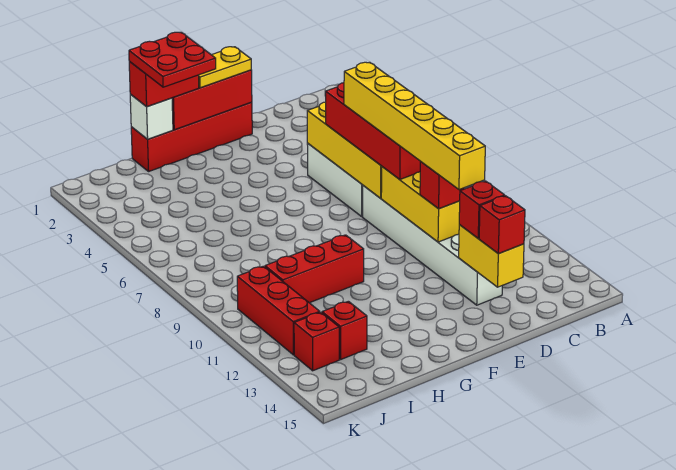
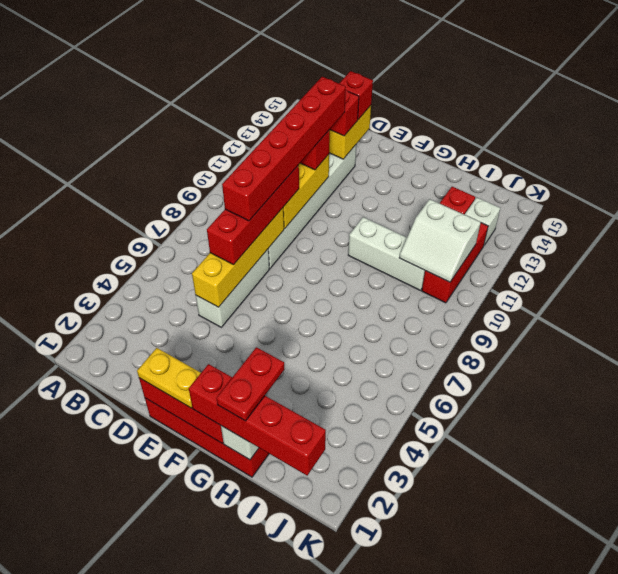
yellow brick D7:D12 level 4 -> red brick D7:D12 level 4
red brick G1:H1 level 3 -> red brick G1:J1 level 3
red plate G1:H2 level 4 -> red plate H1:H2 level 4
red brick G10:I10 level 1 -> white brick G10:I10 level 1
none -> white slope I10:J11 level 2 top 11
red brick J13 level 1 -> white brick J13 level 1

